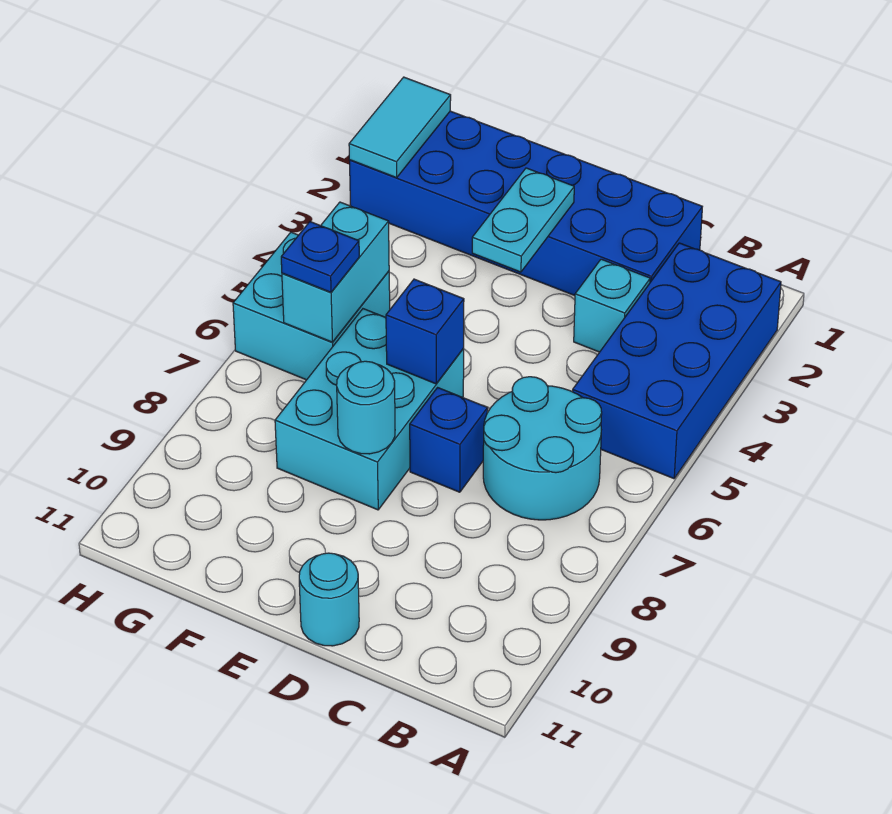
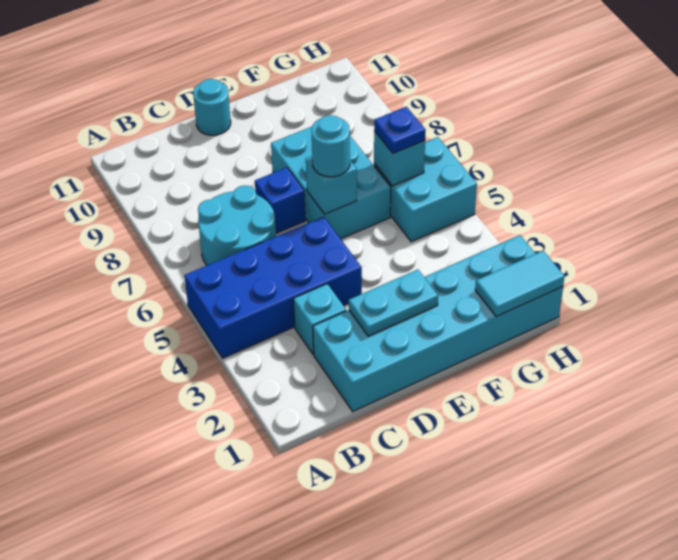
blue brick A2:B5 level 1 -> blue brick A4:D5 level 1
blue brick C1:H2 level 1 -> cyan brick C1:H2 level 1
cyan plate E2:E3 level 2 -> cyan plate D2:E2 level 2
blue brick E6 level 2 -> cyan brick E6 level 2
cyan round brick E8 level 2 -> cyan round brick E6 level 3
cyan brick G5:G6 level 2 -> cyan brick G6 level 2
cyan tile H1:H2 level 2 -> cyan tile G1:H1 level 2

